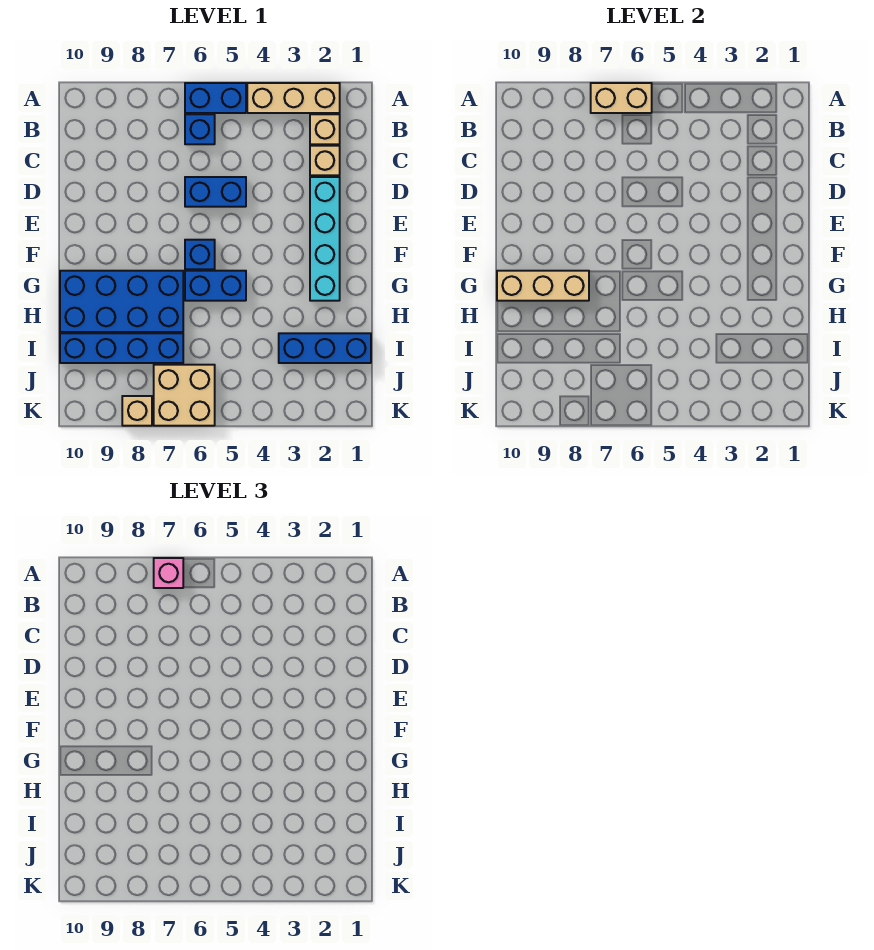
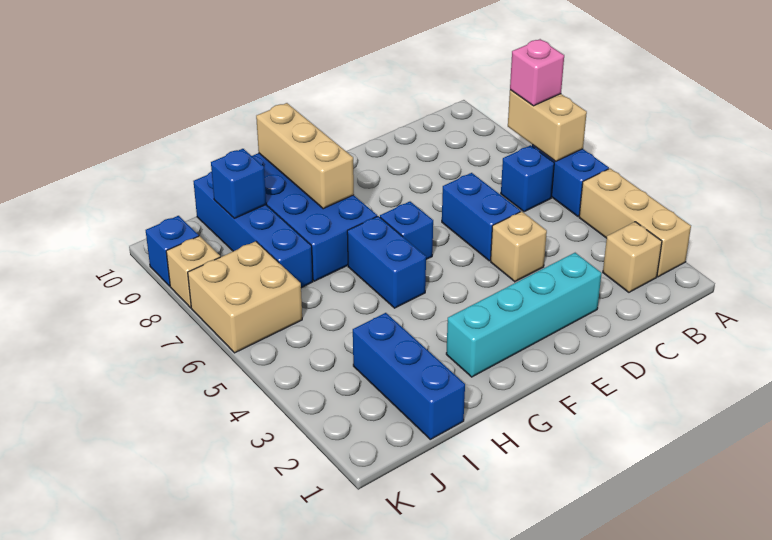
tan brick C2 level 1 -> tan brick D4 level 1
none -> blue brick I9 level 2
none -> blue brick K9 level 1

